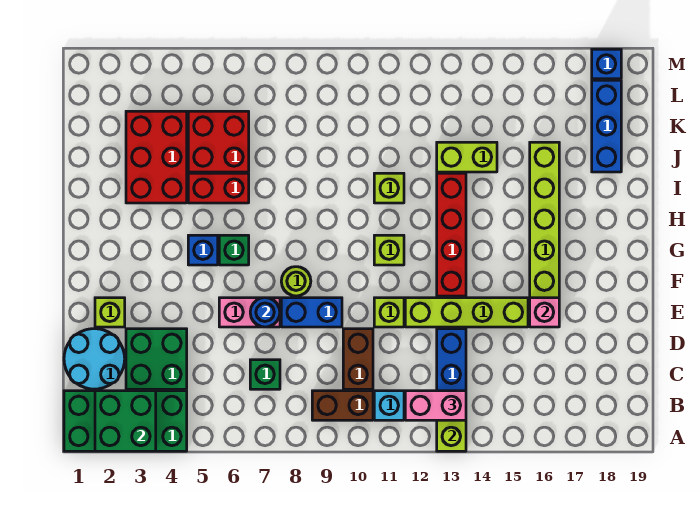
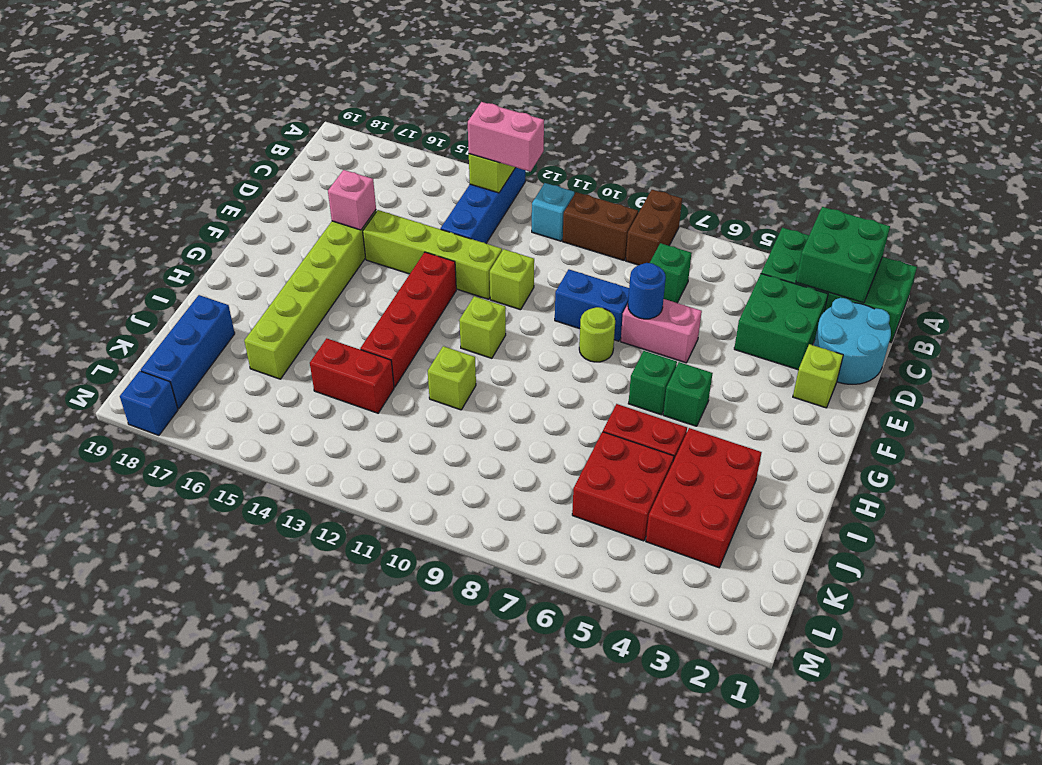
brown brick C10:D10 level 1 -> brown brick A8:B8 level 1
blue brick G5 level 1 -> green brick G5 level 1
lime brick J13:J14 level 1 -> red brick J13:J14 level 1

